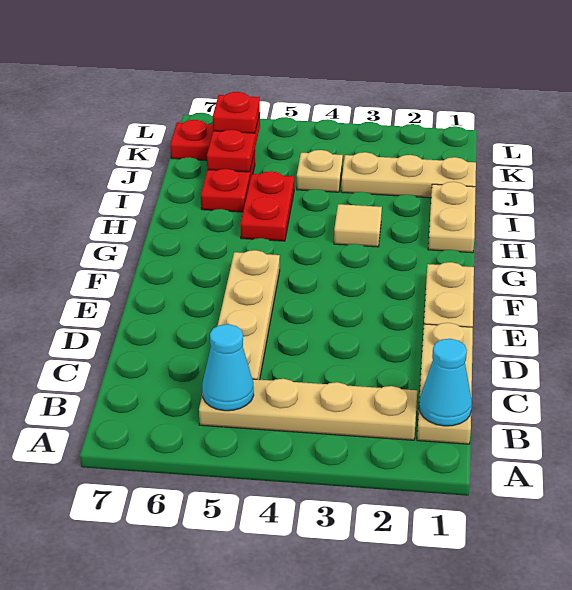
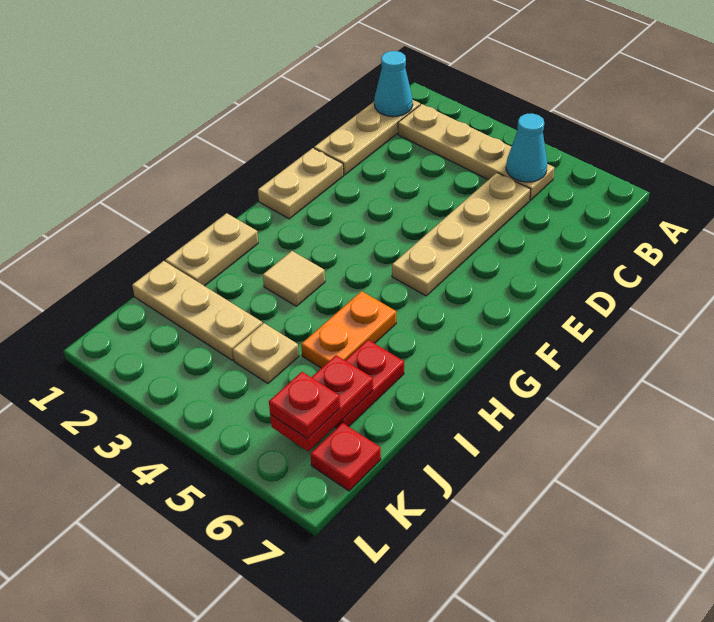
red plate H5:I5 level 1 -> orange plate H5:I5 level 1

